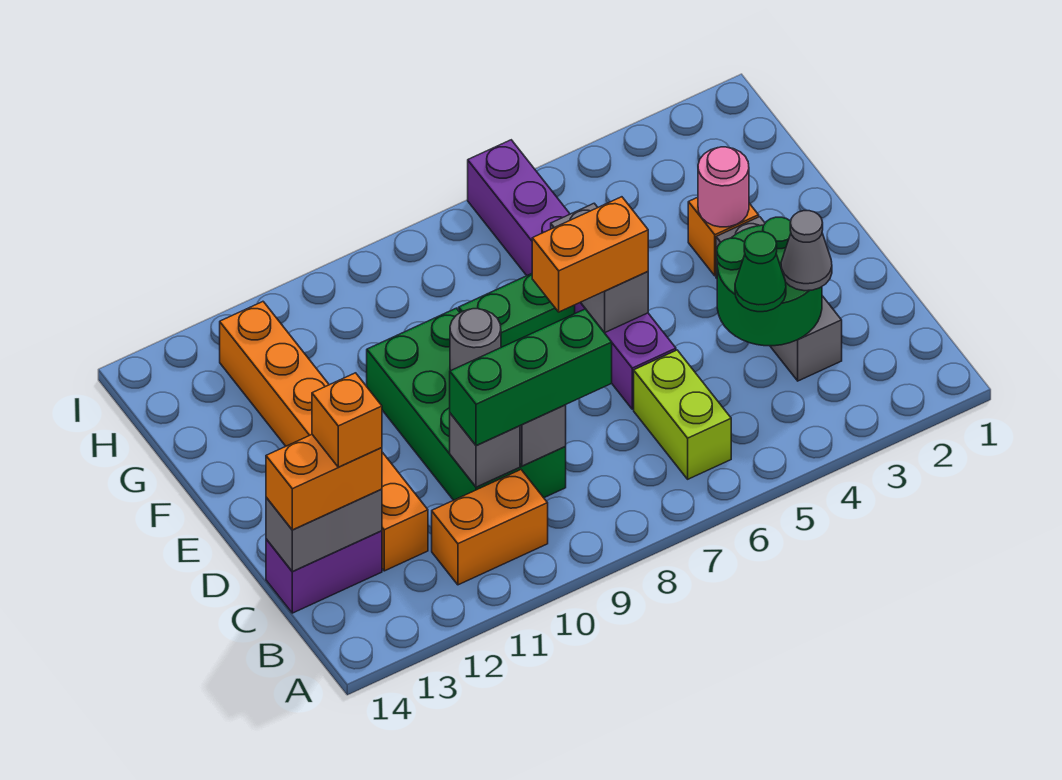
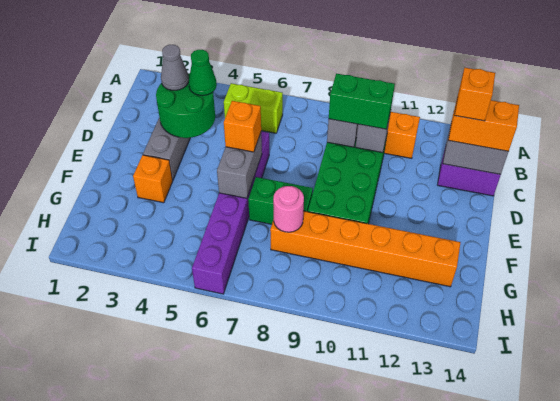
lime brick B6:C6 level 1 -> lime brick B5:B6 level 1
green brick C8:C10 level 3 -> green brick C9:C10 level 3
orange brick C12:H12 level 1 -> orange brick G8:G13 level 1
orange brick E6:E7 level 3 -> orange brick E6 level 3
grey round brick E9 level 2 -> none
pink round brick F3 level 2 -> pink round brick G8 level 2

